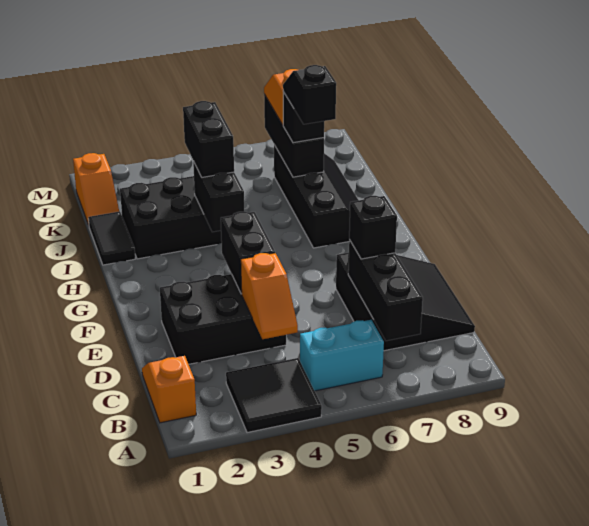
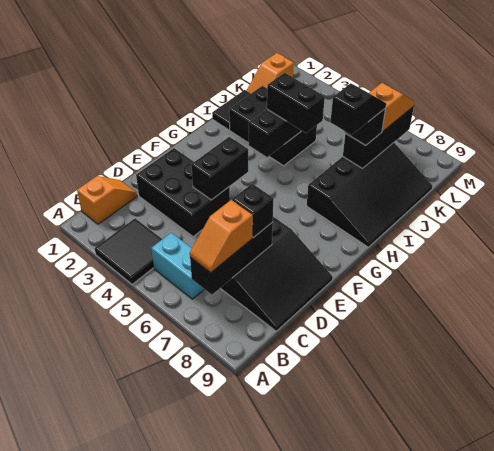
orange slope C4:D4 level 2 top D -> orange slope B7:C7 level 3 top C
black slope H7:K8 level 1 top 7 -> black slope H7:K9 level 1 top 7
black brick I4:J4 level 3 -> black brick I4:I5 level 3

